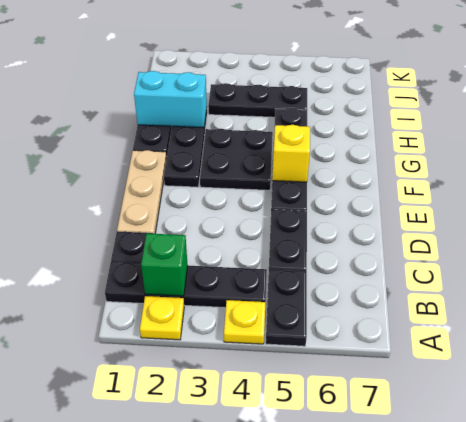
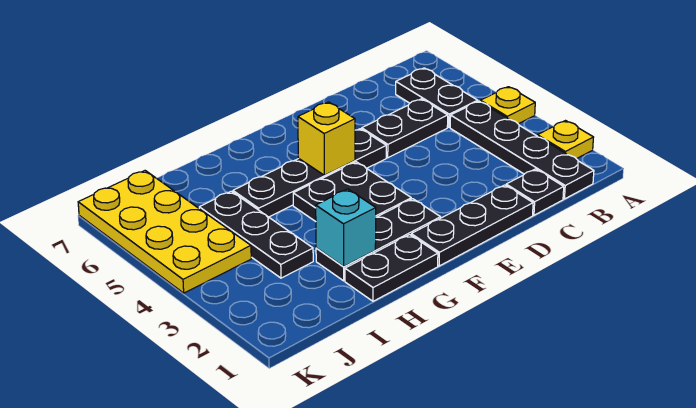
black plate A5:B5 level 1 -> black plate B5:B6 level 1
green brick B2 level 2 -> none
tan plate D1:F1 level 1 -> black plate D1:F1 level 1
cyan brick H1:H2 level 2 -> cyan brick H2 level 2
none -> yellow plate J4:K7 level 1

